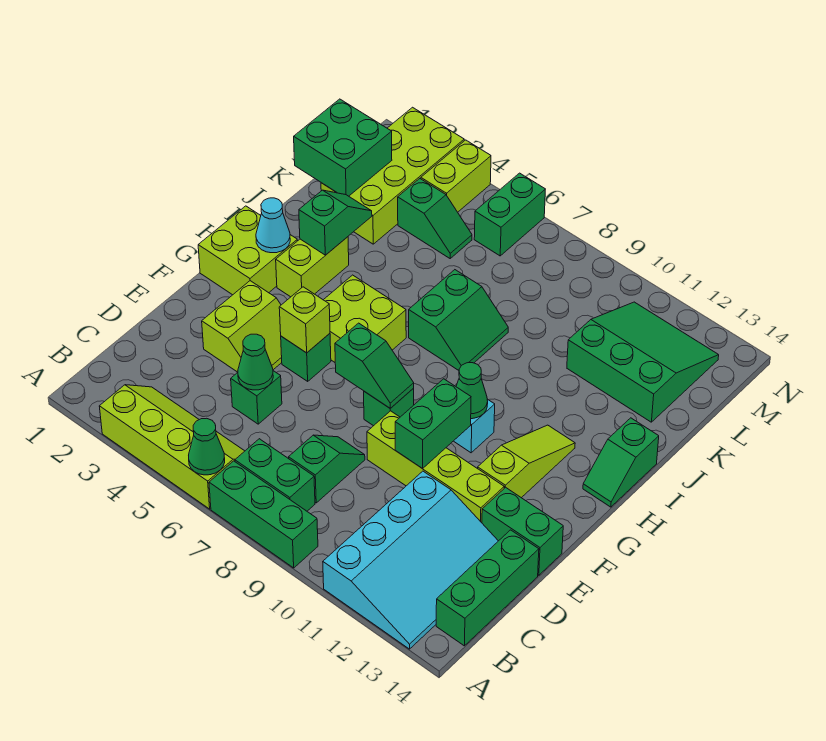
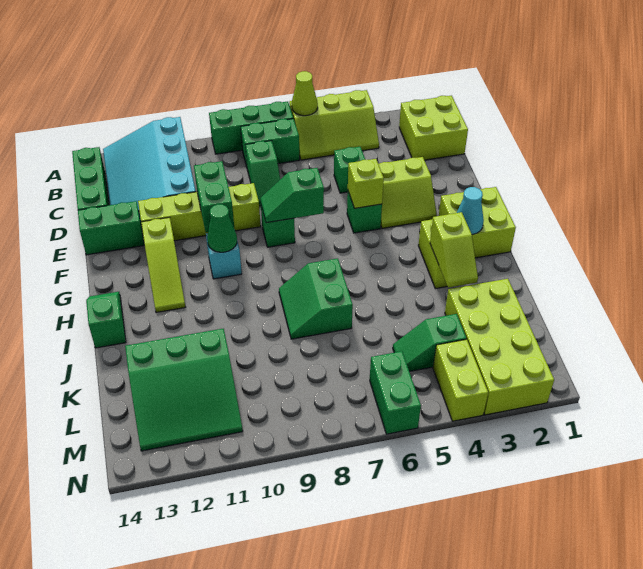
lime slope A3:B6 level 1 top A -> lime slope A4:B6 level 1 top A
green cone A6 level 2 -> lime cone A6 level 2
green cone D5 level 2 -> none
lime slope E3:F4 level 1 top 3 -> lime slope E3:F4 level 1 top E
lime brick G5:H6 level 1 -> lime brick B1:C2 level 1
green slope I3:J3 level 2 top I -> lime slope I3:J3 level 2 top I
green brick K1:L2 level 2 -> none

